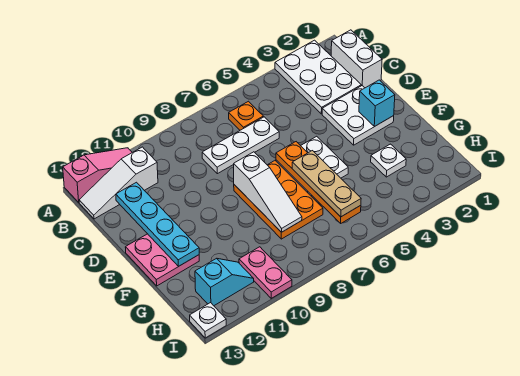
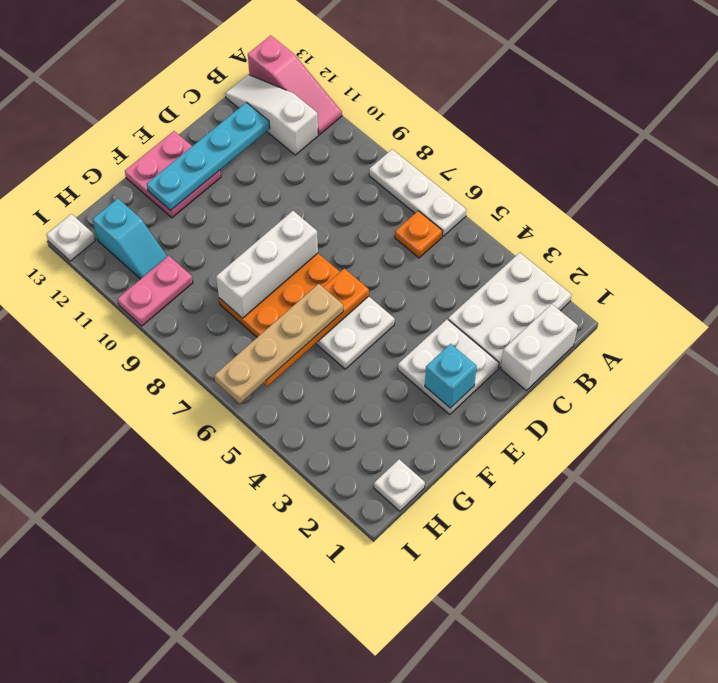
white plate C6:C8 level 1 -> white plate A6:A8 level 1
white slope E8:G8 level 2 top E -> white brick E8:G8 level 2
tan plate F6:H6 level 3 -> tan plate F6:I6 level 3
white plate G3 level 1 -> white plate H1 level 1

